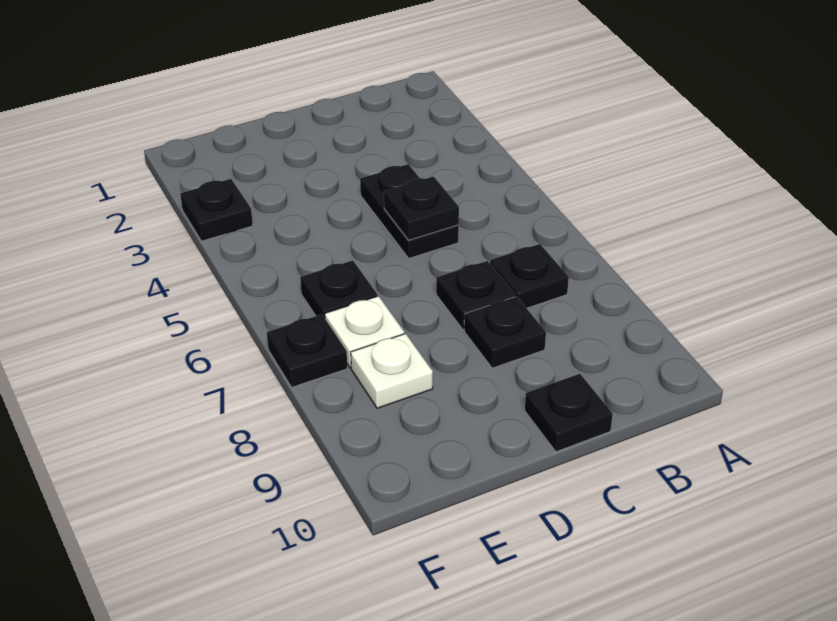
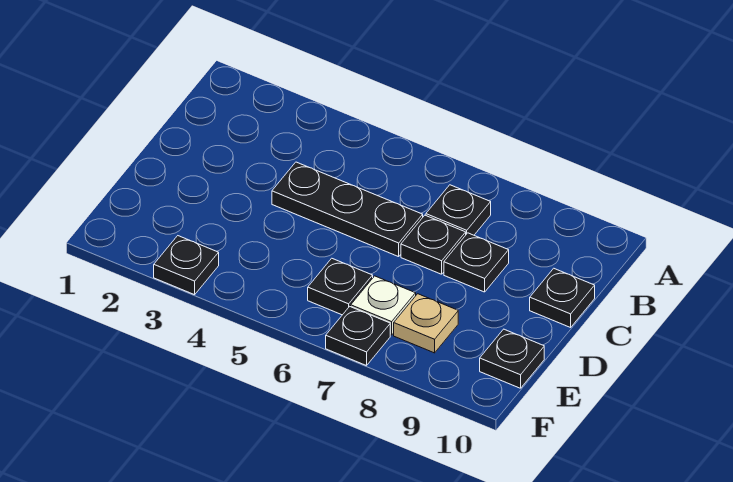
black plate C4:C5 level 1 -> black plate C4:C6 level 1
black plate C5 level 2 -> black plate E10 level 1
white plate E8 level 1 -> tan plate E8 level 1

